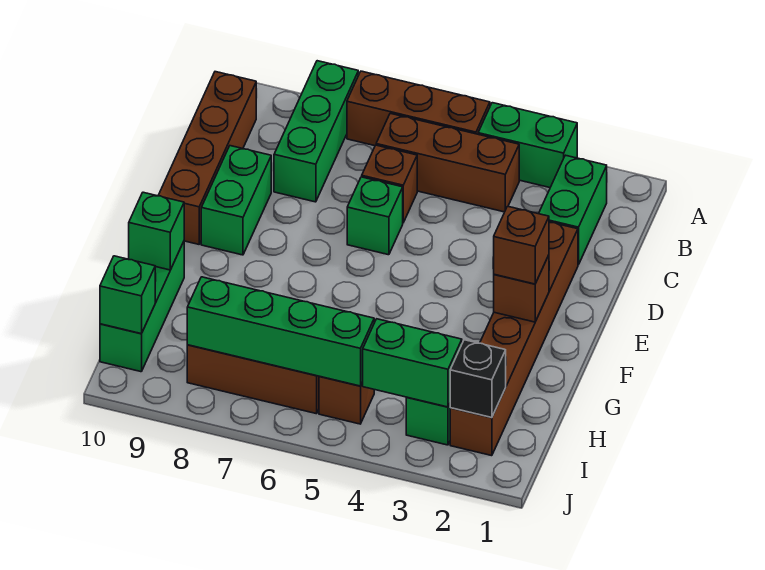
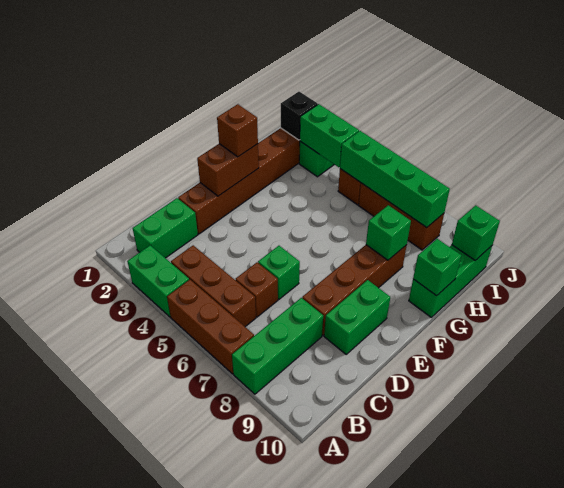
brown brick B10:E10 level 1 -> brown brick D8:G8 level 1
brown brick F2 level 2 -> brown brick E2:F2 level 2
none -> green brick G8 level 2

